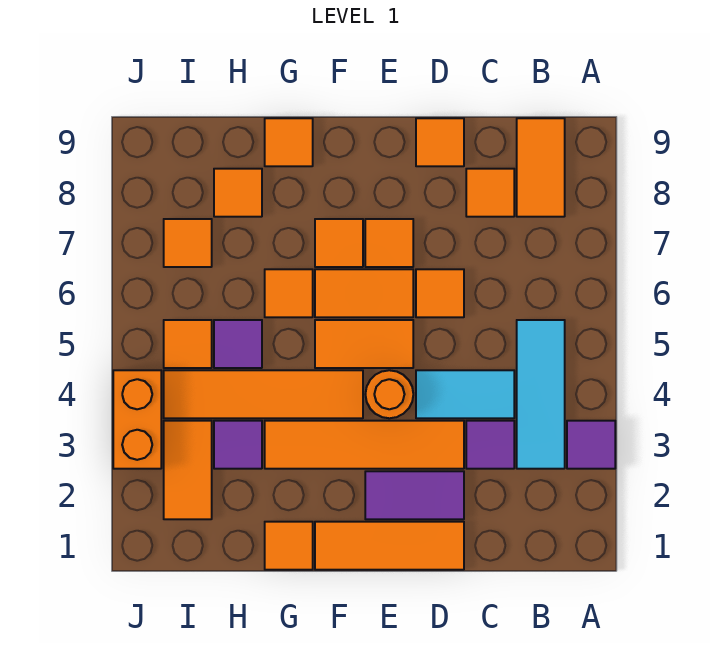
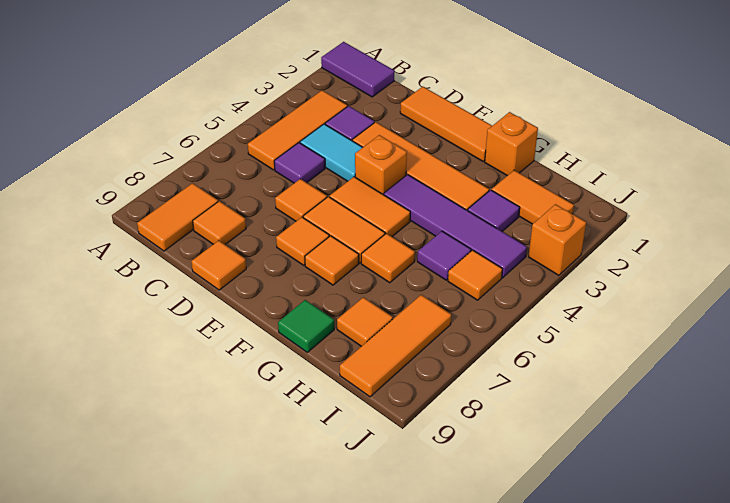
purple tile A3 level 1 -> purple tile C5 level 1
cyan tile B3:B5 level 1 -> orange tile B3:B5 level 1
purple tile D2:E2 level 1 -> purple tile A1:B1 level 1
orange round brick E4 level 1 -> orange brick E4 level 1
orange tile F4:I4 level 1 -> purple tile F4:I4 level 1
orange tile G1 level 1 -> orange brick G1 level 1
orange tile G9 level 1 -> green tile G9 level 1
orange tile I2:I3 level 1 -> orange tile H2:I2 level 1
orange tile I7 level 1 -> orange tile I7:I9 level 1
orange brick J3:J4 level 1 -> orange brick J3 level 1

